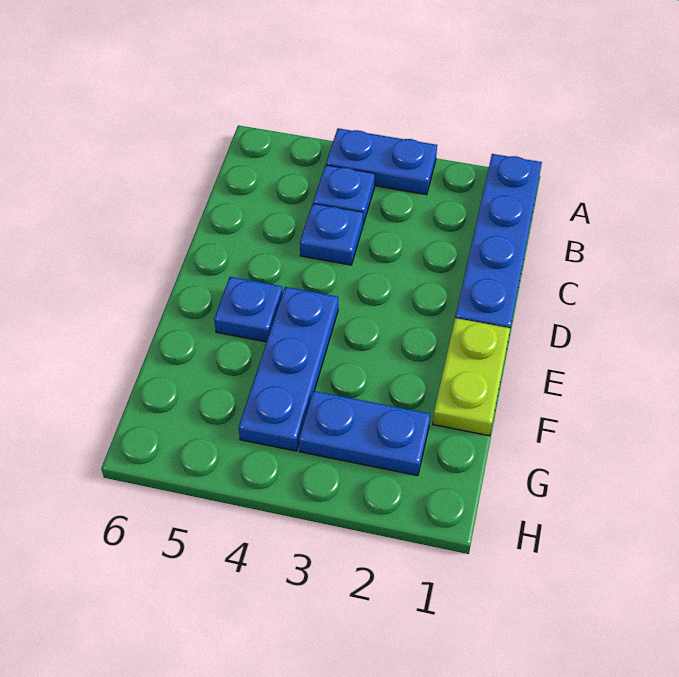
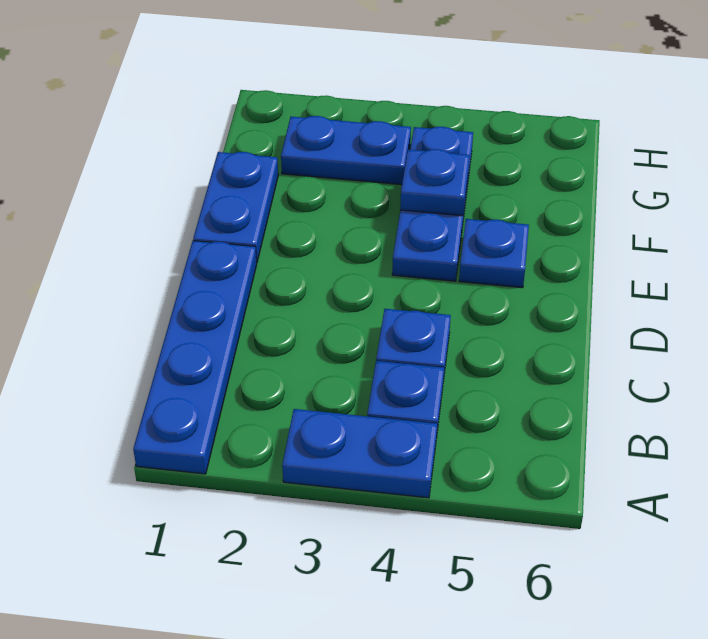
lime plate E1:F1 level 1 -> blue plate E1:F1 level 1
none -> blue plate F4 level 2

